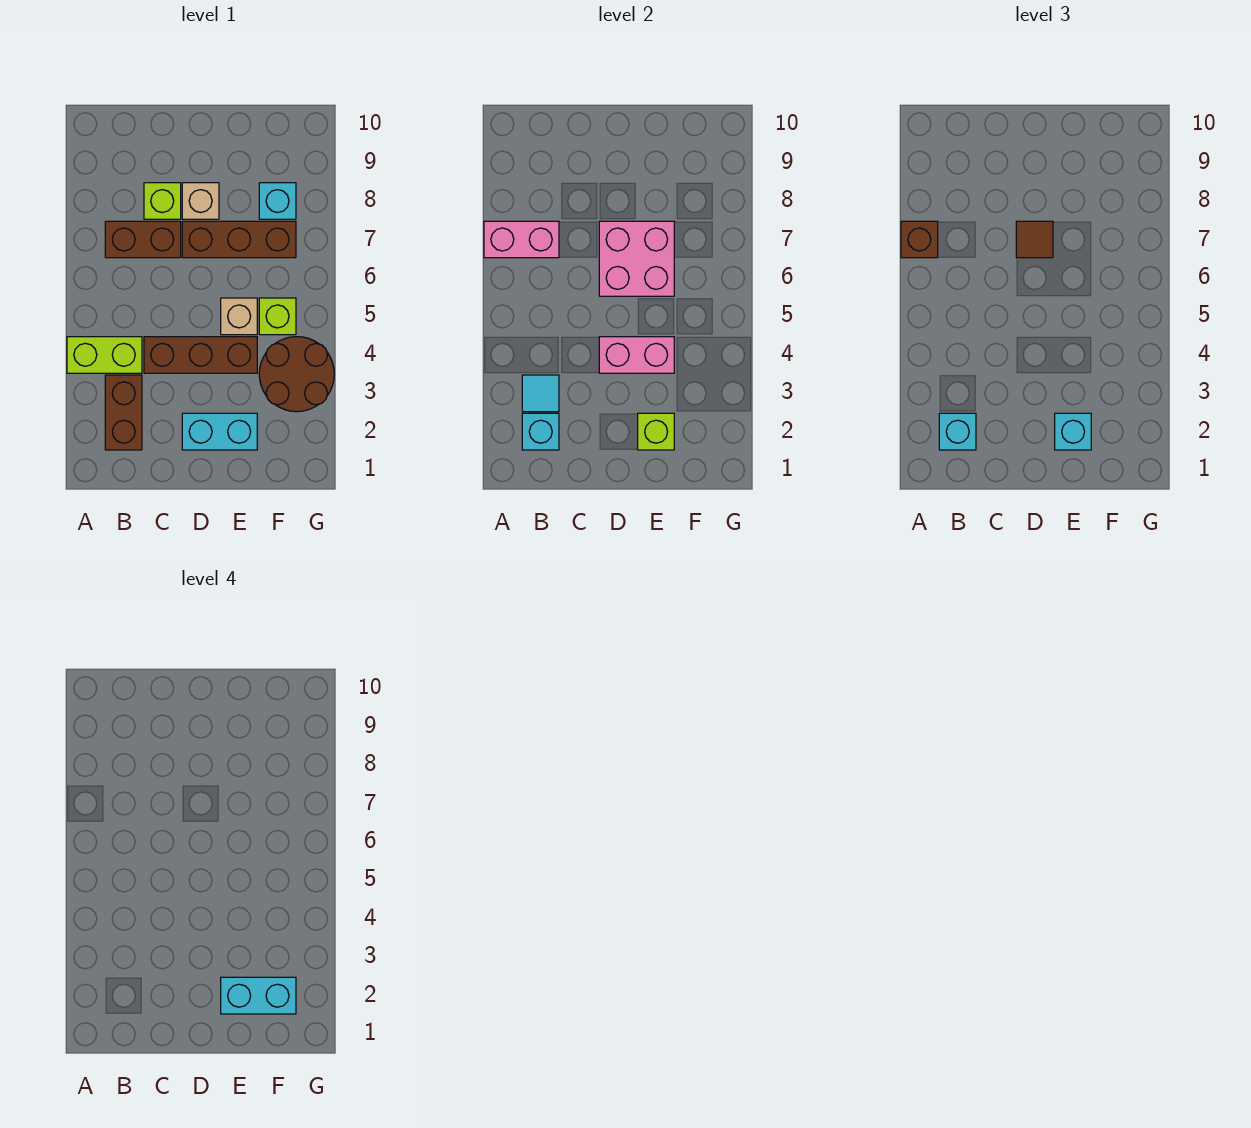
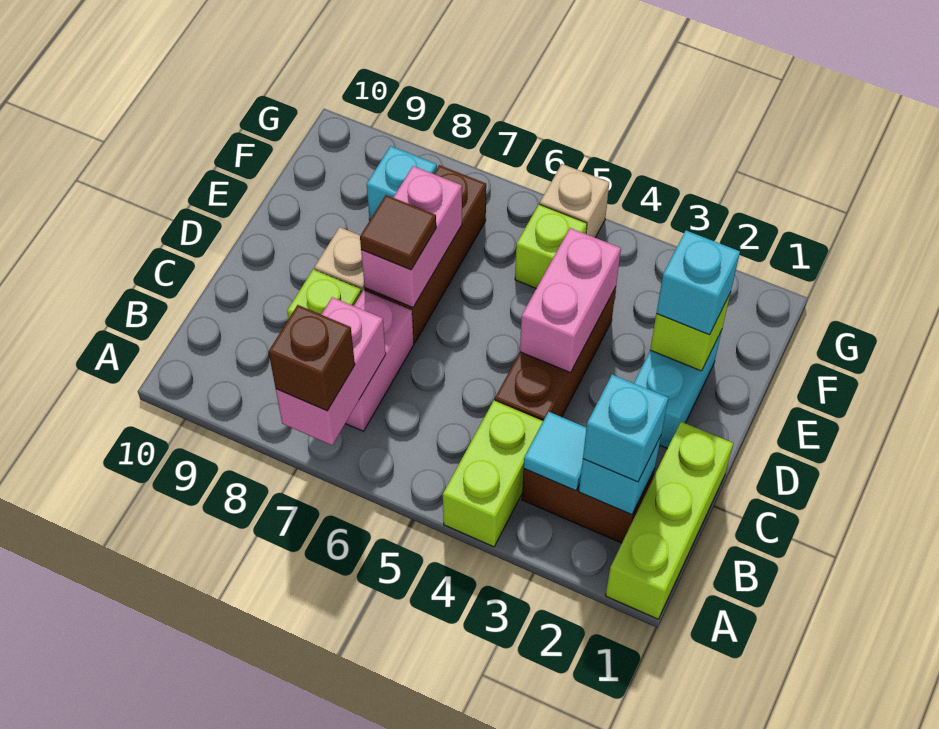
none -> lime brick A1:C1 level 1
brown brick B7:C7 level 1 -> pink brick B7:C7 level 1
pink brick D6:E7 level 2 -> pink brick D7:E7 level 2
cyan brick E2:F2 level 4 -> none
tan brick E5 level 1 -> tan brick G5 level 1
brown round brick F3:G4 level 1 -> none

